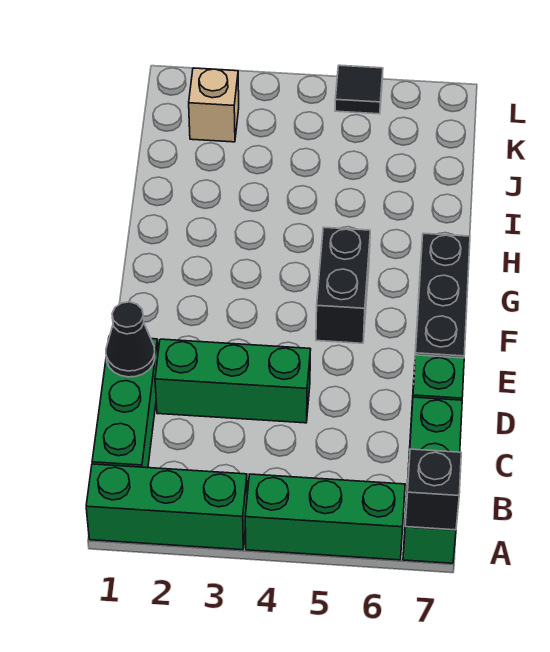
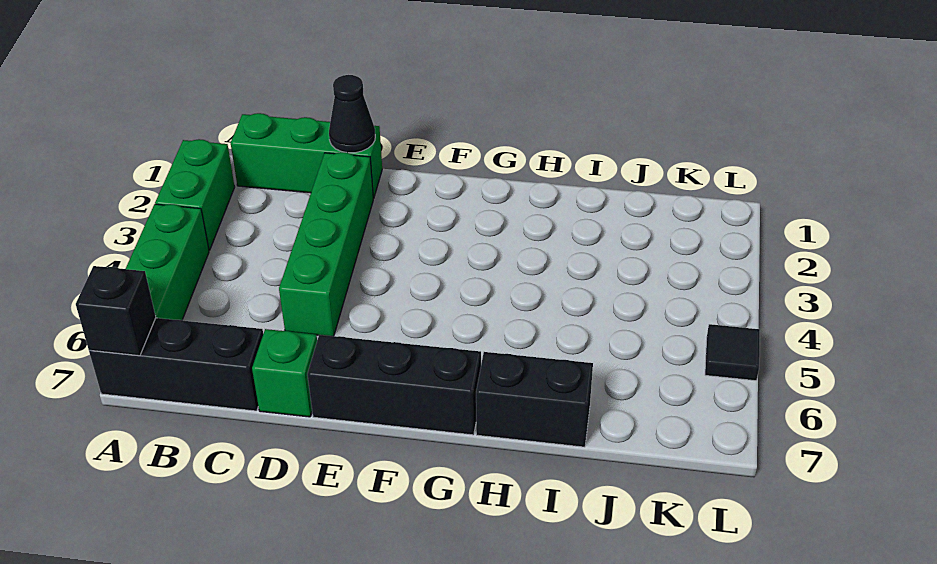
green brick A1:A3 level 1 -> green brick A2:A3 level 1
green brick A7:C7 level 1 -> black brick A7:C7 level 1
green brick D2:D4 level 1 -> green brick D2:D5 level 1
black brick F5:G5 level 1 -> black brick H7:I7 level 1
tan brick K2 level 1 -> none

